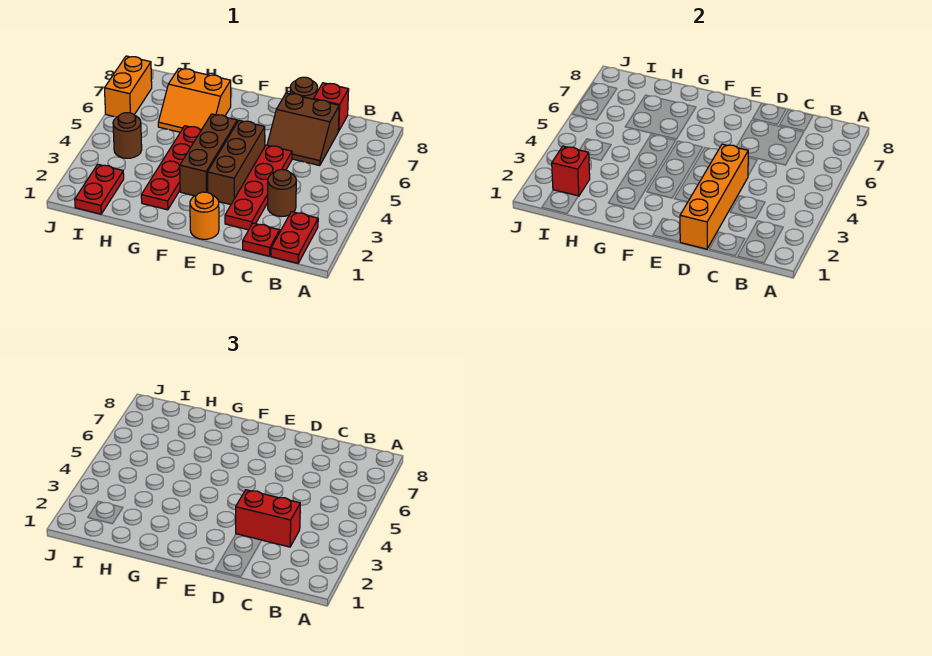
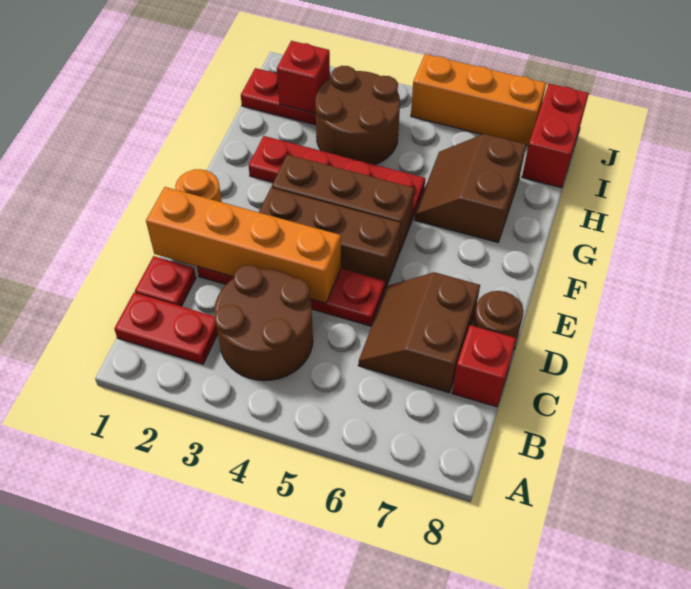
brown round brick C3 level 1 -> brown round brick B3:C4 level 1
red brick C3:D3 level 3 -> red brick I8:J8 level 1
orange slope G6:H7 level 1 top 7 -> brown slope G6:H7 level 1 top 7
brown round brick I4 level 1 -> brown round brick H3:I4 level 1
orange brick J6:J7 level 1 -> orange brick J5:J7 level 1

